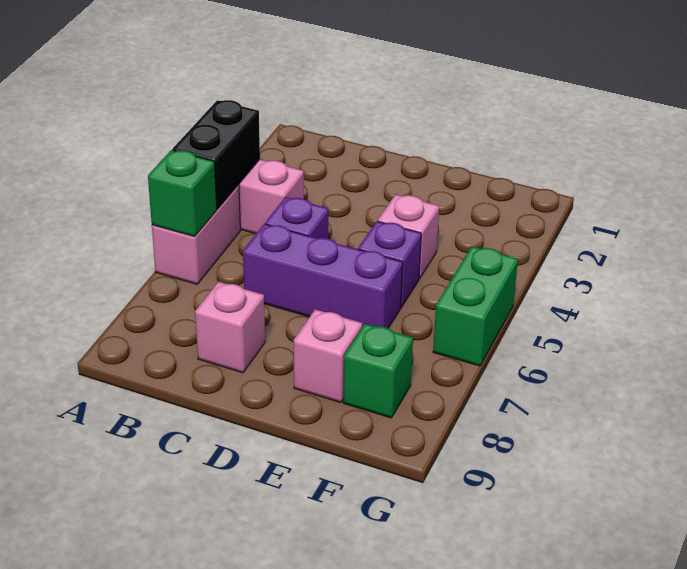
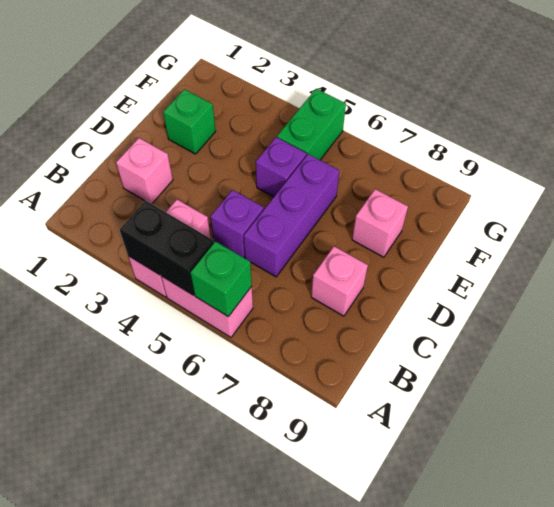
pink brick E4 level 1 -> pink brick C2 level 1
green brick F8 level 1 -> green brick E2 level 1
green brick G5:G6 level 1 -> green brick F5:G5 level 1

